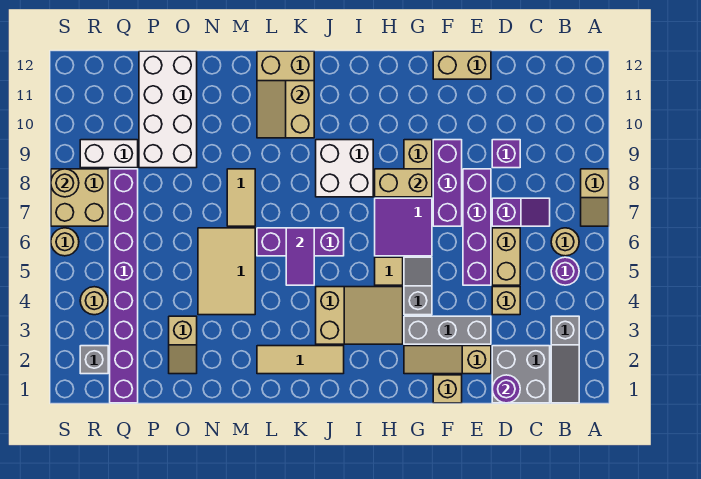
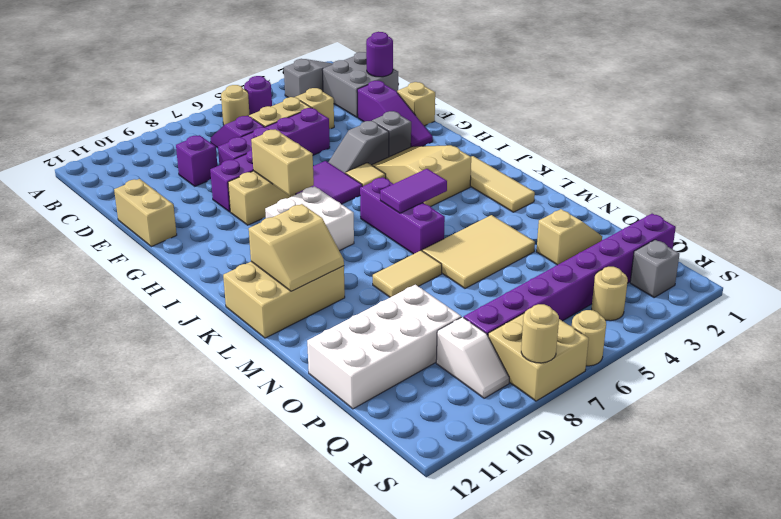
tan slope A7:A8 level 1 top 8 -> none
tan slope E2:G2 level 1 top E -> purple slope E2:G2 level 1 top E
grey brick E3:G3 level 1 -> grey brick G3 level 1
white brick Q9:R9 level 1 -> white slope Q9:R9 level 1 top Q

